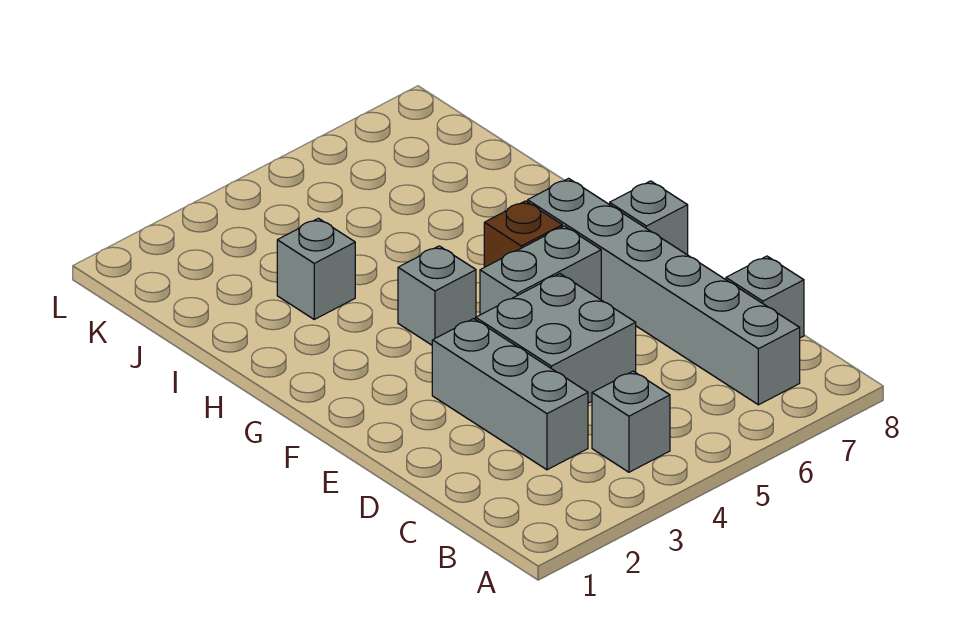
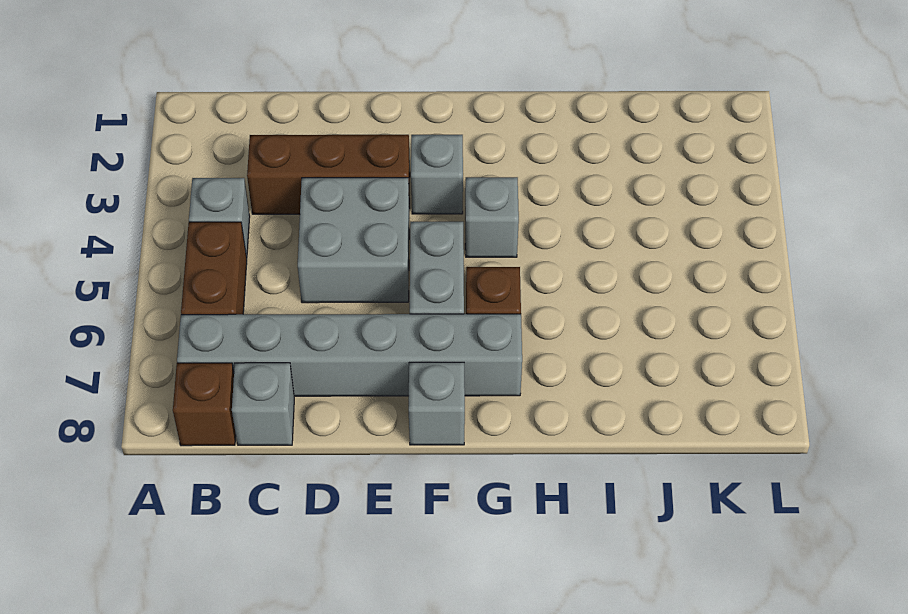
none -> brown brick B5:B6 level 1
none -> brown brick B8 level 1
grey brick C3:E3 level 1 -> brown brick C3:E3 level 1
grey brick I3 level 1 -> grey brick F3 level 1

